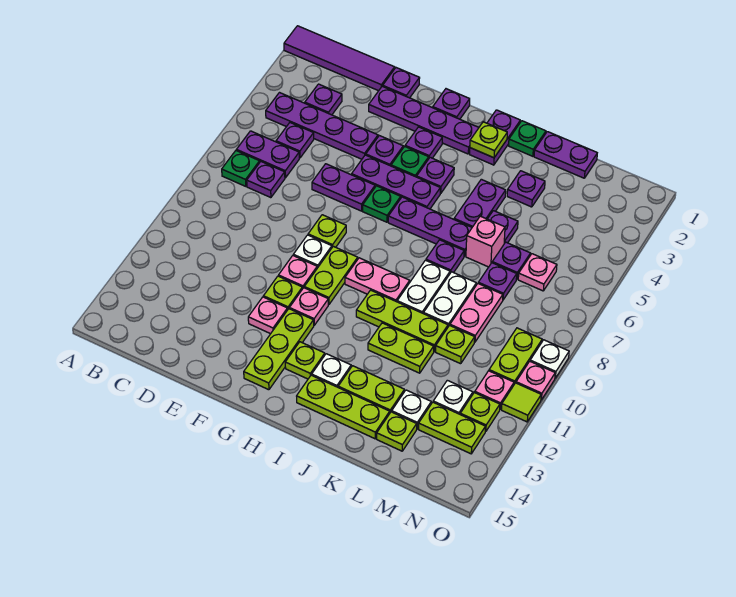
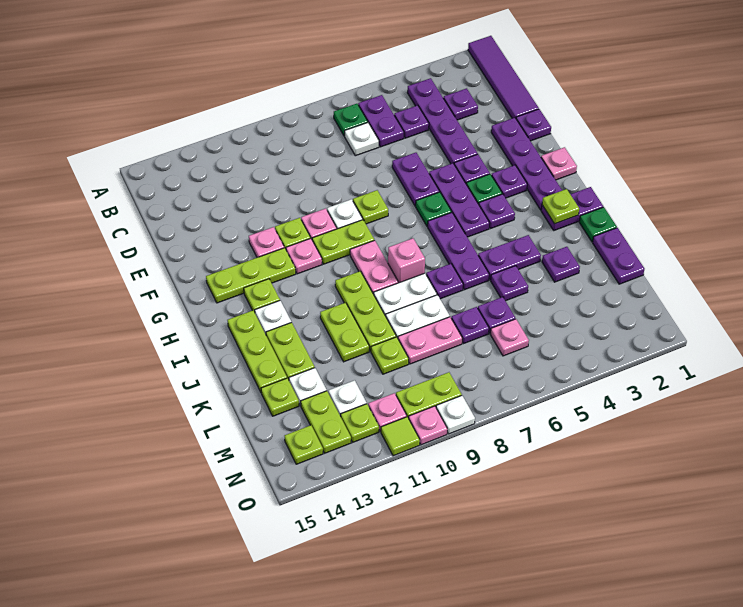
purple plate C7 level 1 -> white plate C7 level 1
purple plate G1 level 1 -> pink plate G1 level 1
pink brick K6 level 1 -> pink brick I8 level 1
none -> lime plate N14 level 1

